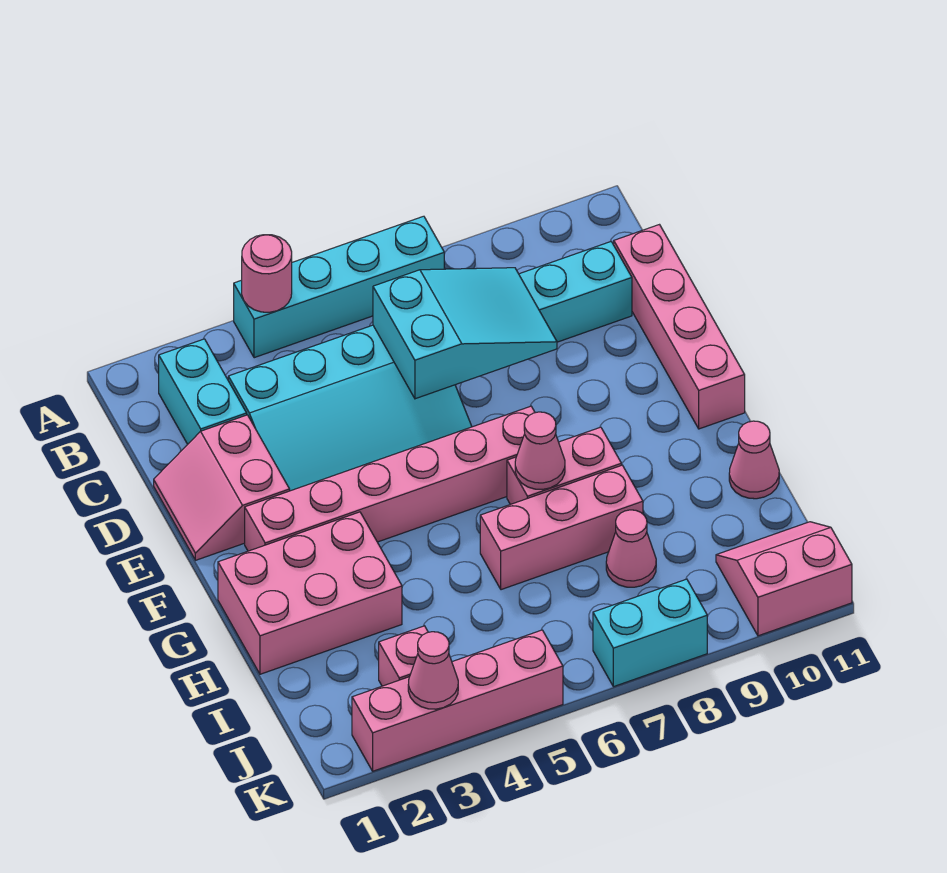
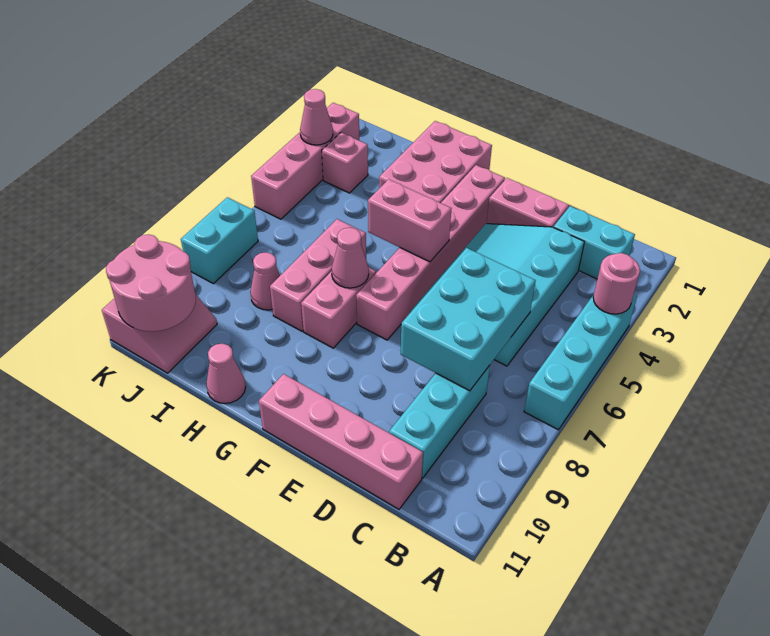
cyan slope C6:D8 level 2 top 6 -> cyan brick C6:D8 level 2
none -> pink brick F5:G5 level 2
none -> pink round brick J10:K11 level 2

